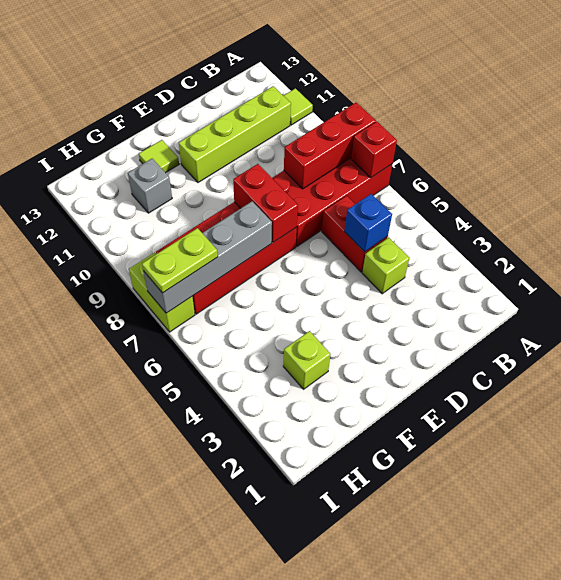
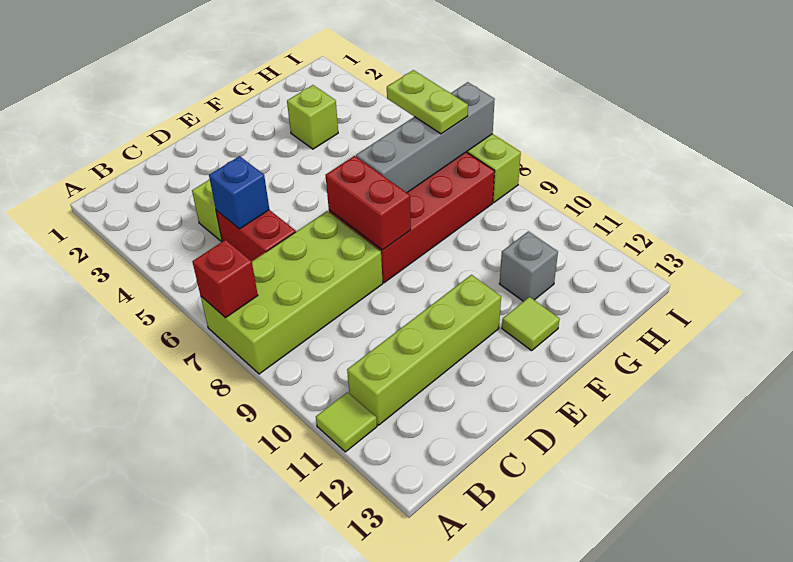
red brick A7:D8 level 1 -> lime brick A7:D8 level 1
red brick A8:C8 level 2 -> none
lime plate H7:I7 level 3 -> lime plate H6:H7 level 3

